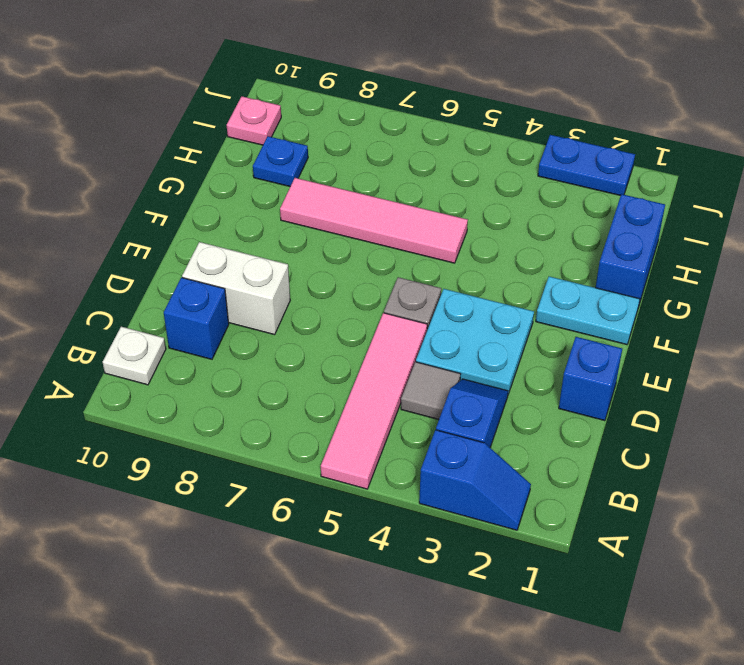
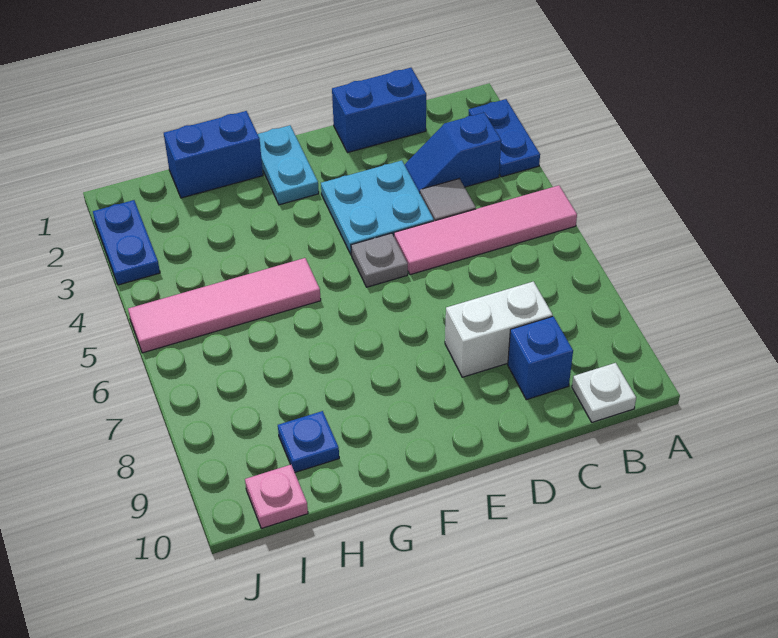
blue slope A2:A3 level 1 top 3 -> blue plate A2:A3 level 1
blue brick D1 level 1 -> blue brick C1:D1 level 1
white brick D8:D9 level 1 -> white brick C8:D8 level 1
pink tile G5:G8 level 1 -> pink tile G5:J5 level 1

